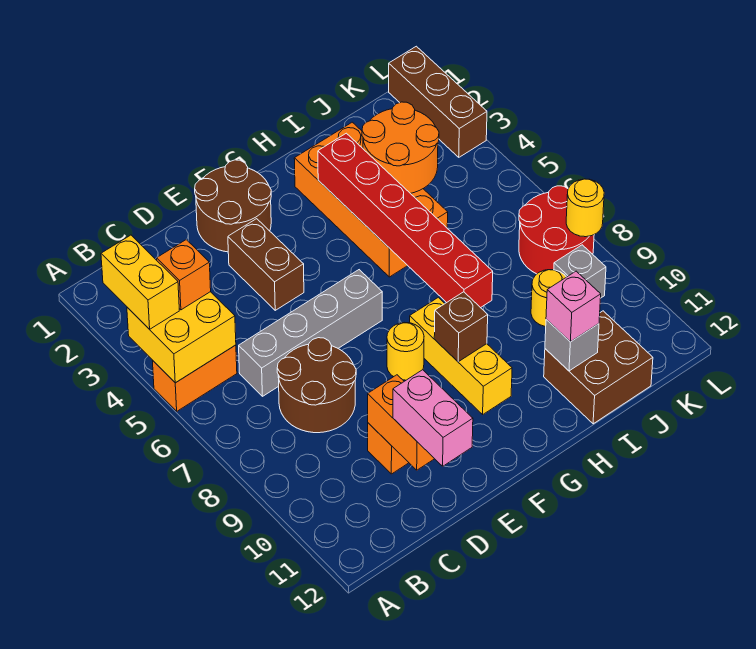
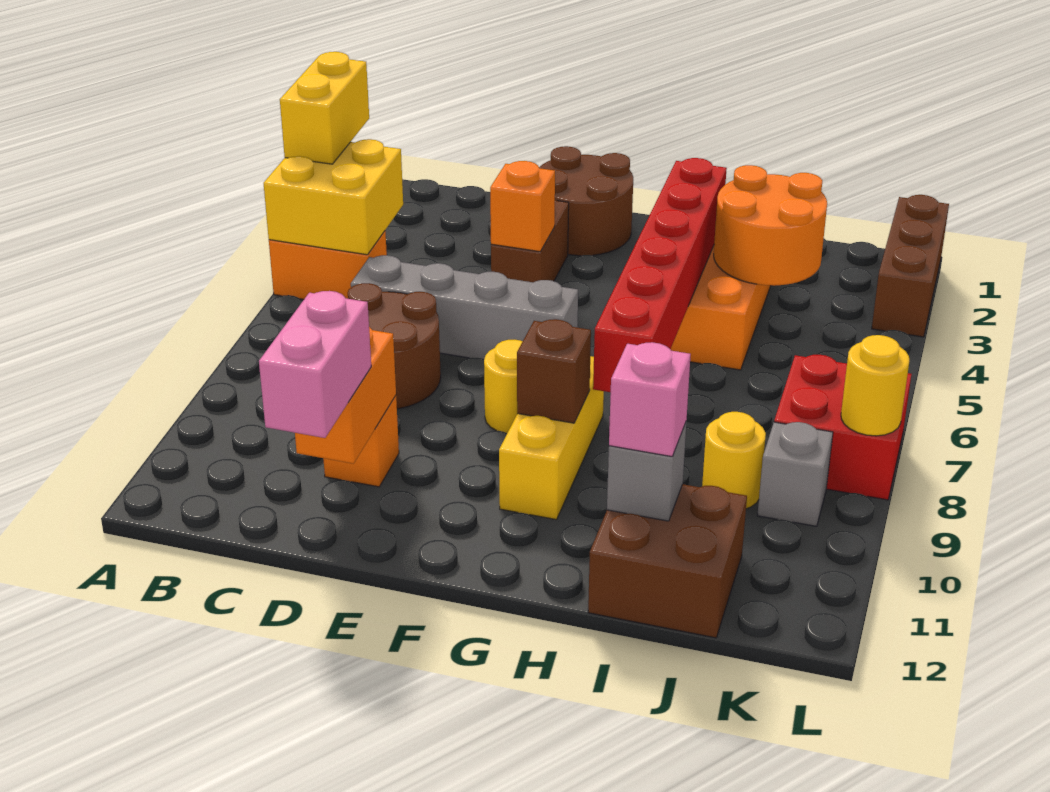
orange brick B4 level 3 -> orange brick E4 level 2
red round brick K7:L8 level 1 -> red brick K7:L8 level 1

